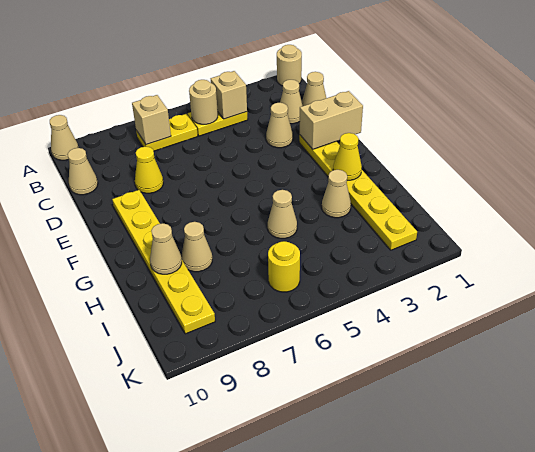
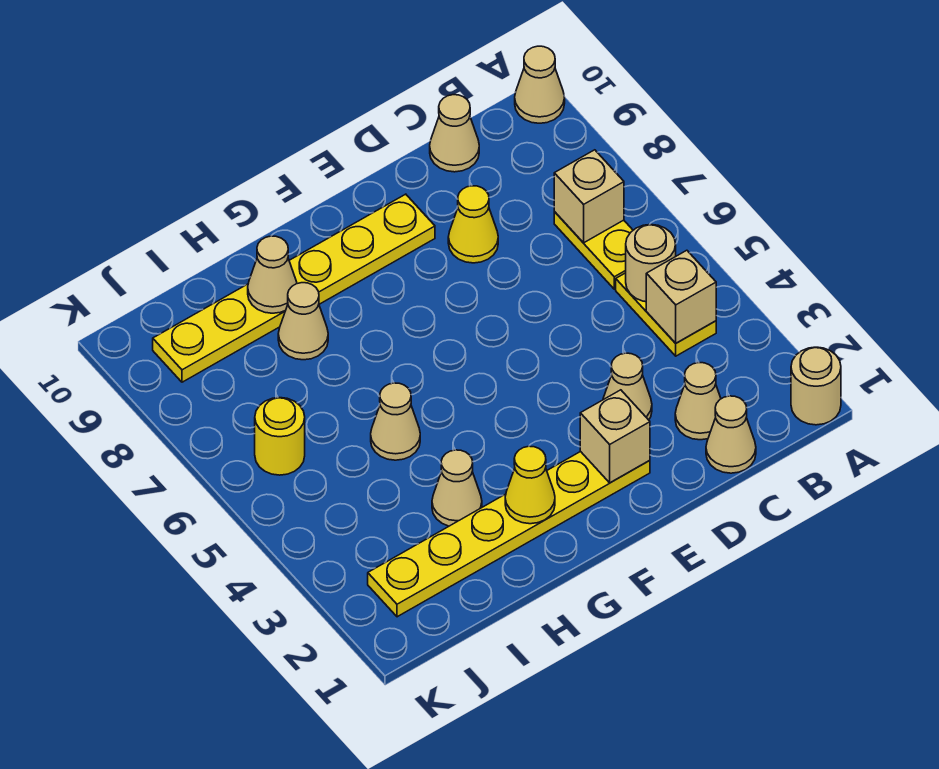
tan brick E1:E2 level 2 -> tan brick E2 level 2

